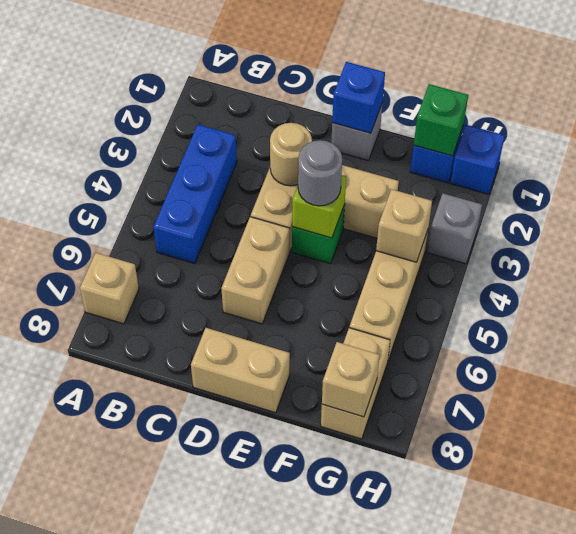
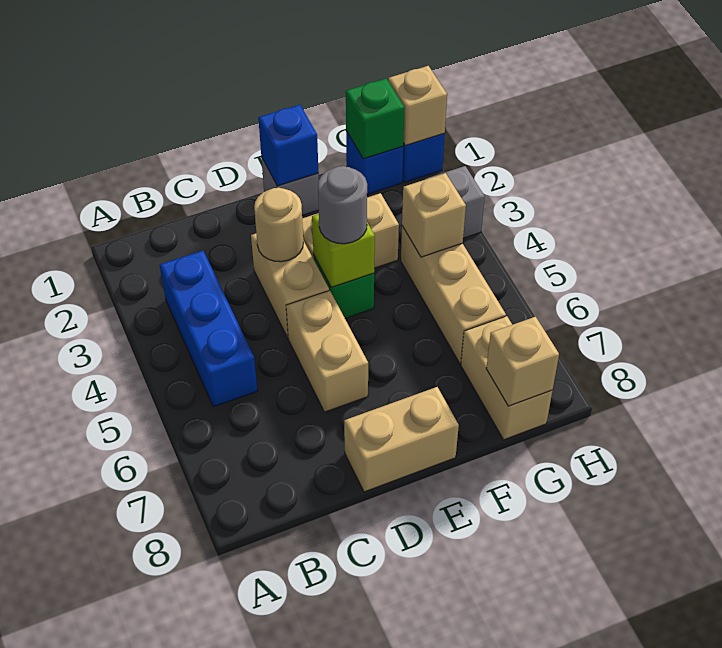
tan brick A7 level 1 -> tan brick H1 level 2

